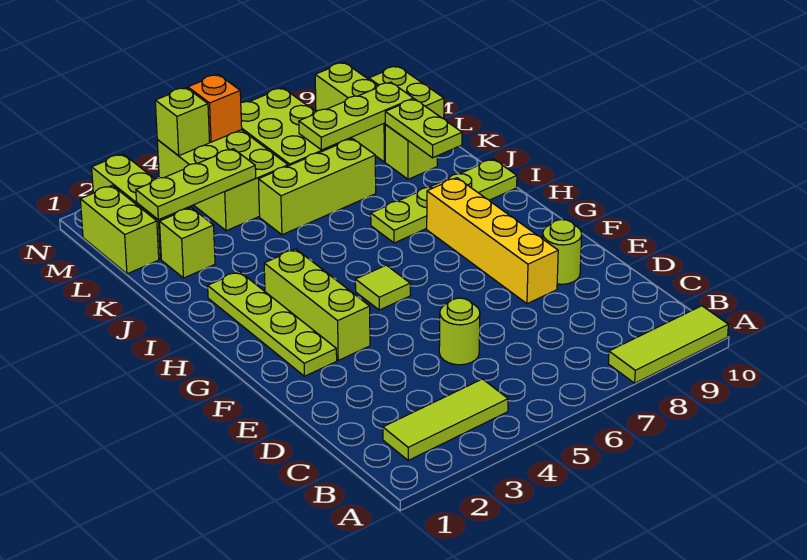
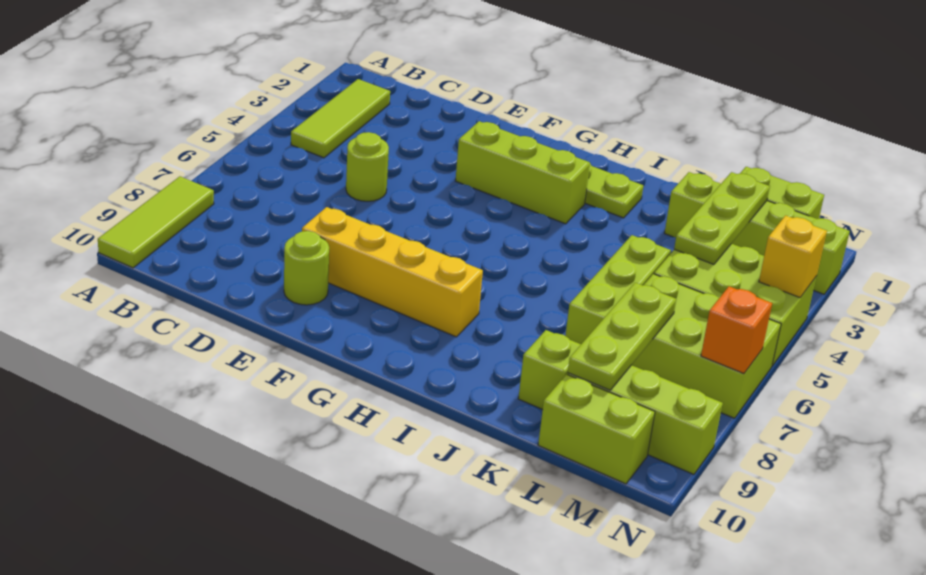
lime tile G5 level 1 -> none
lime plate I7:I10 level 1 -> none
lime plate J9:K9 level 2 -> none
lime brick N4 level 2 -> yellow brick N4 level 2
orange brick N5 level 2 -> orange brick N7 level 2

